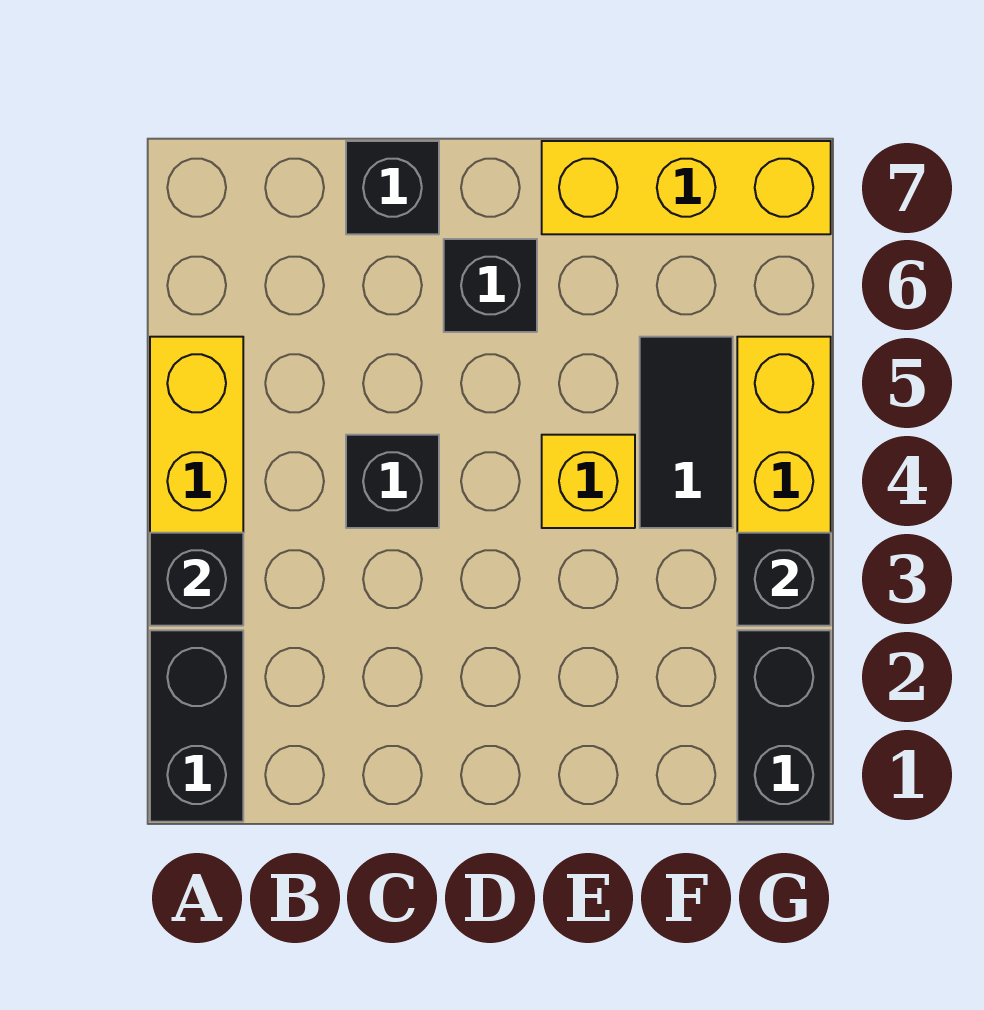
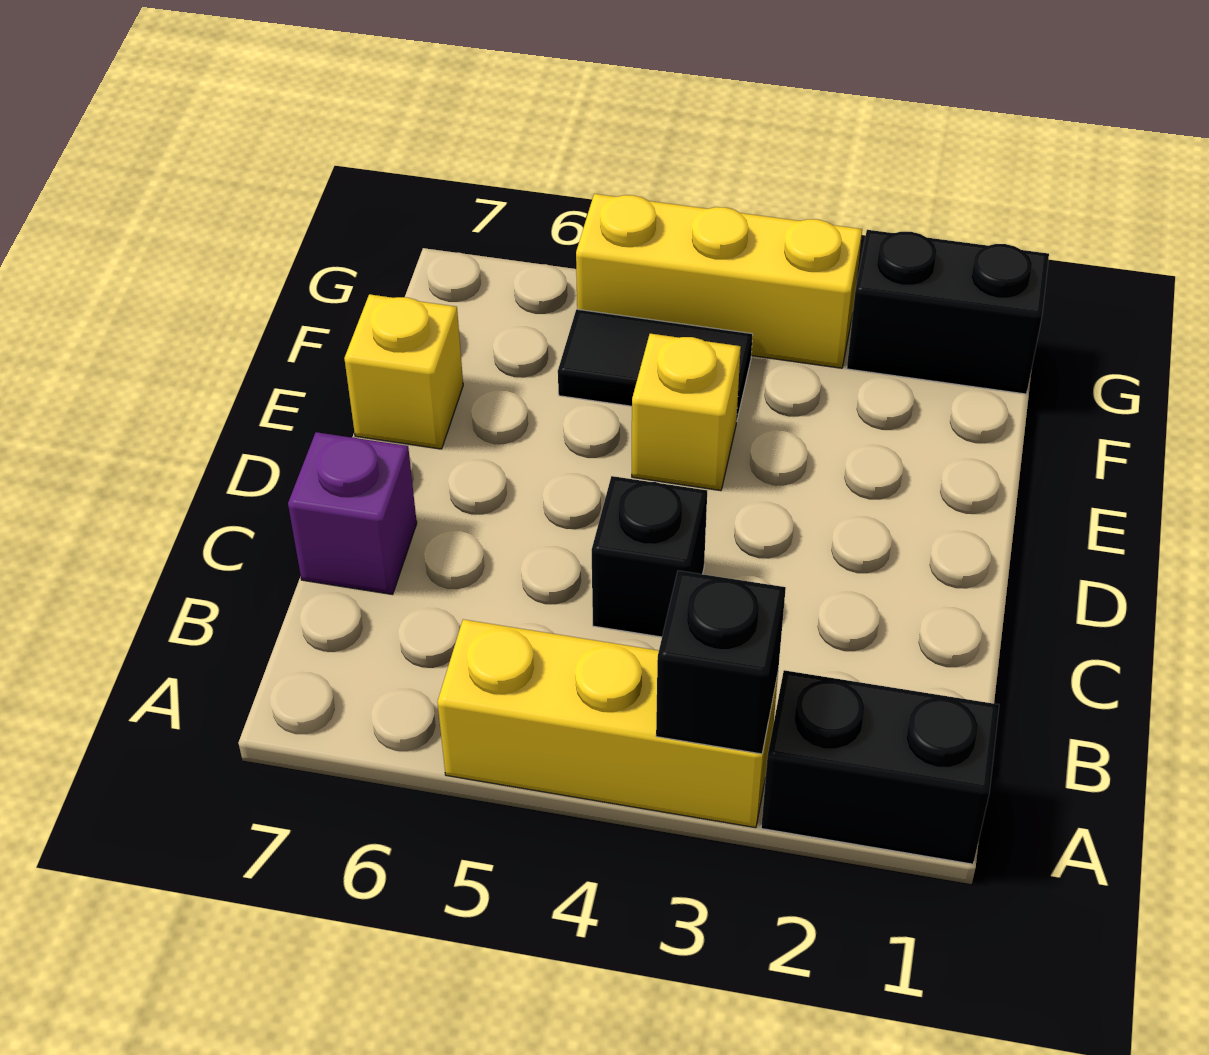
black brick C7 level 1 -> purple brick C7 level 1
black brick D6 level 1 -> none
yellow brick E7:G7 level 1 -> yellow brick E7 level 1
black brick G3 level 2 -> none

